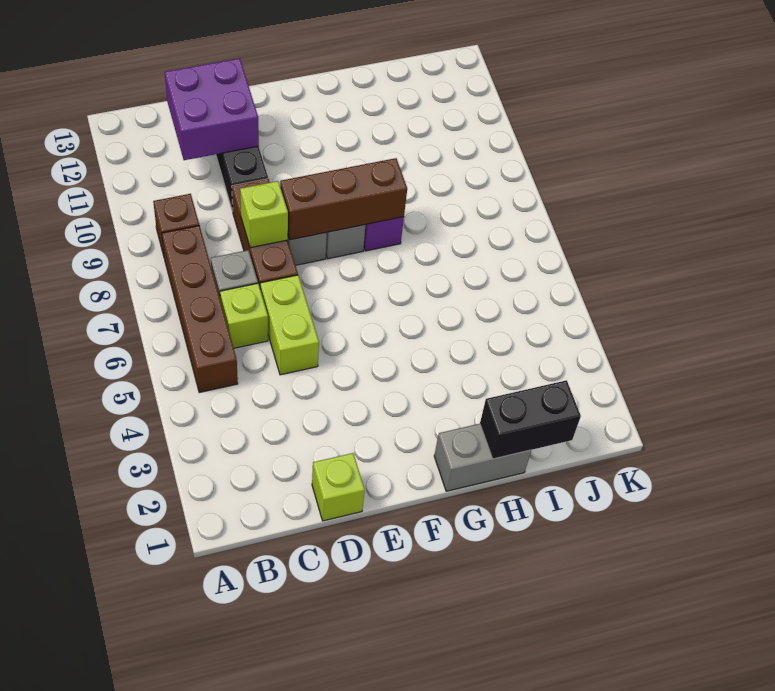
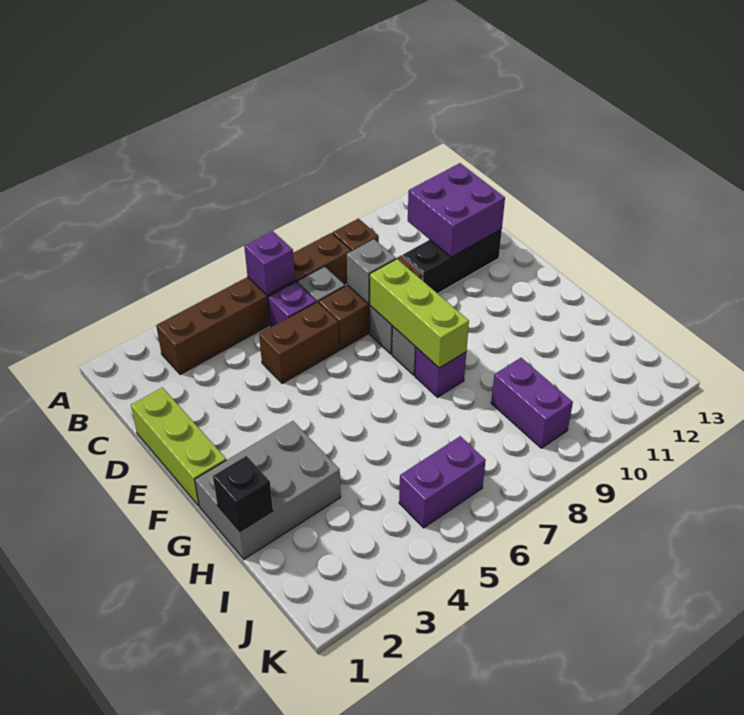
brown brick B5:B8 level 1 -> brown brick B3:B8 level 1
none -> purple brick B6 level 2
lime brick C6 level 1 -> purple brick C6 level 1
lime brick D1 level 1 -> lime brick D1:F1 level 1
lime brick D5:D6 level 1 -> brown brick D5:D6 level 1
lime brick D8 level 2 -> grey brick D8 level 2
brown brick E8:G8 level 2 -> lime brick E8:G8 level 2
grey brick G1:H1 level 1 -> grey brick G1:H3 level 1
black brick H1:I1 level 2 -> black brick H1 level 2
none -> purple brick I9:J9 level 1
none -> purple brick J5:J6 level 1

